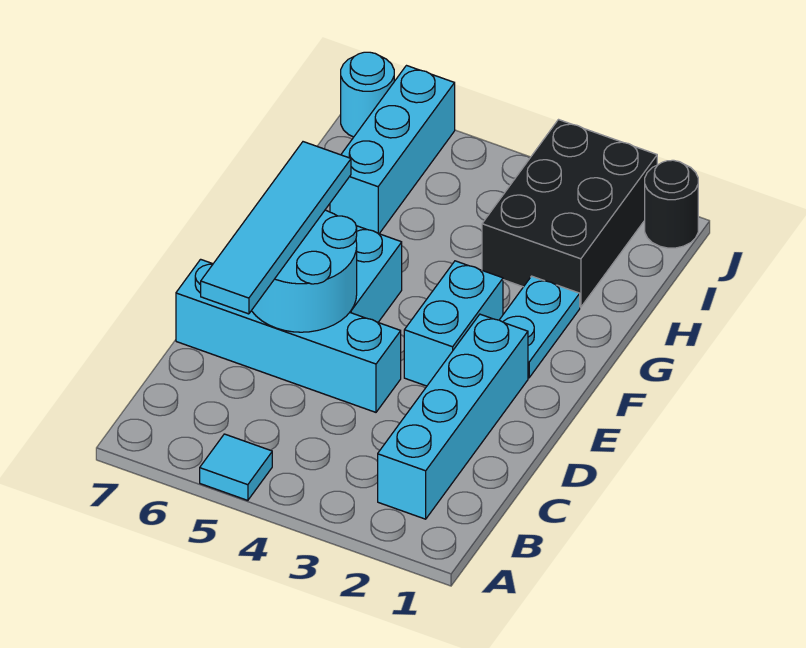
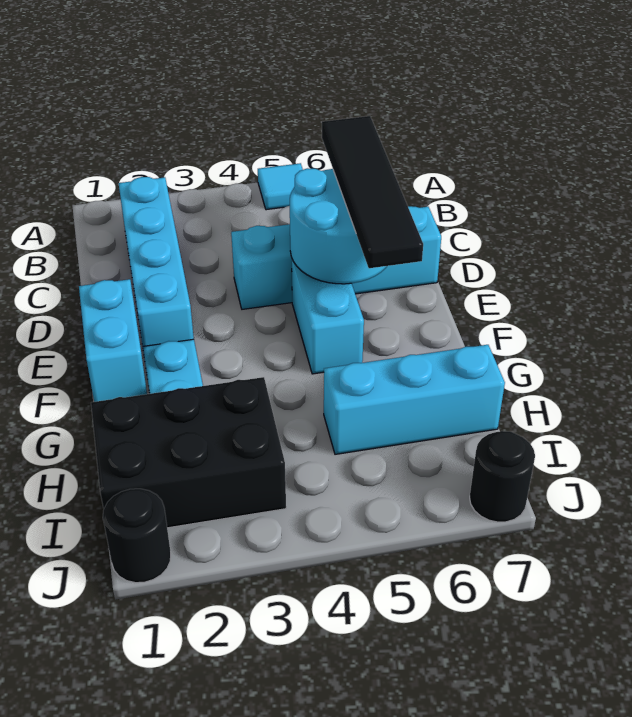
cyan tile C6:F6 level 3 -> black tile C6:F6 level 3
cyan brick E3:F3 level 1 -> cyan brick E1:F1 level 1
black brick H2:J3 level 1 -> black brick H1:I3 level 1
cyan brick H6:J6 level 1 -> cyan brick H5:H7 level 1
cyan round brick J7 level 1 -> black round brick J7 level 1

